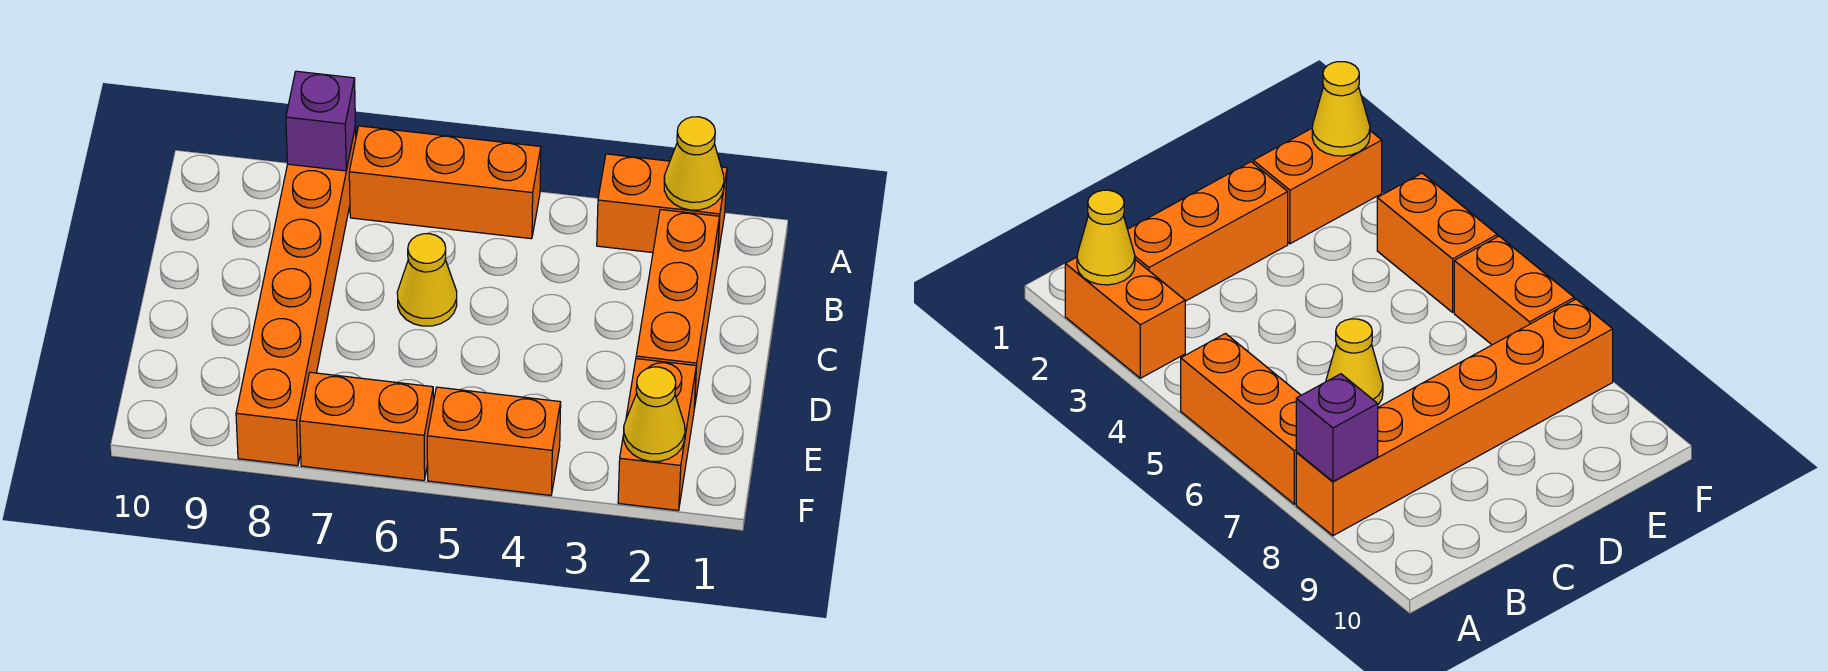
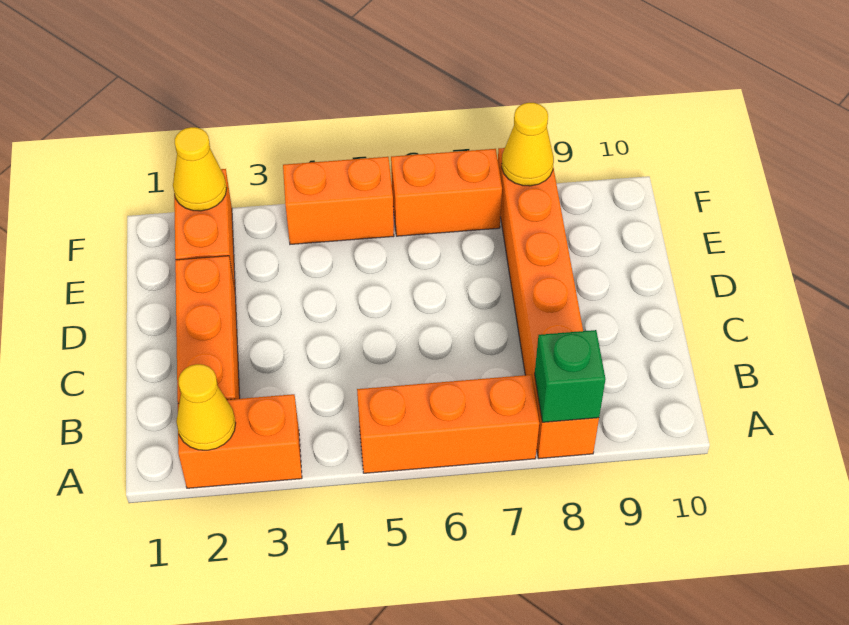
purple brick A8 level 2 -> green brick A8 level 2
yellow cone C6 level 1 -> yellow cone F8 level 2

